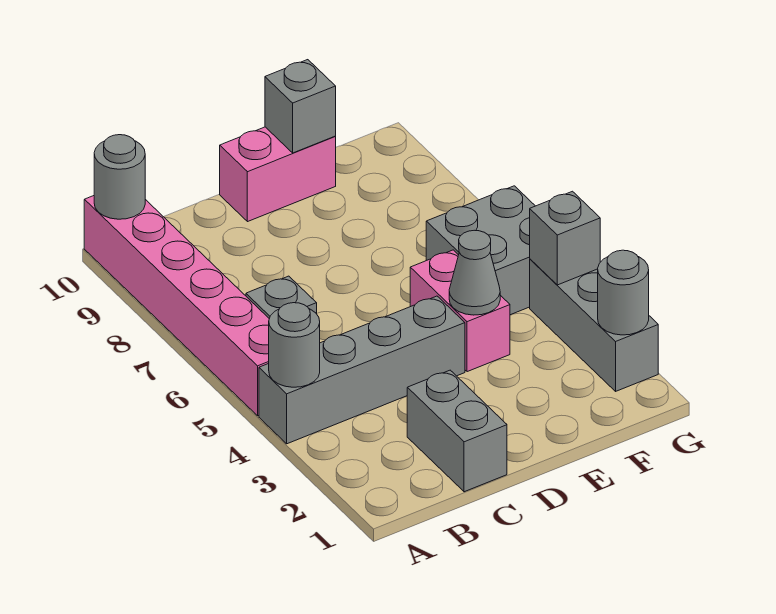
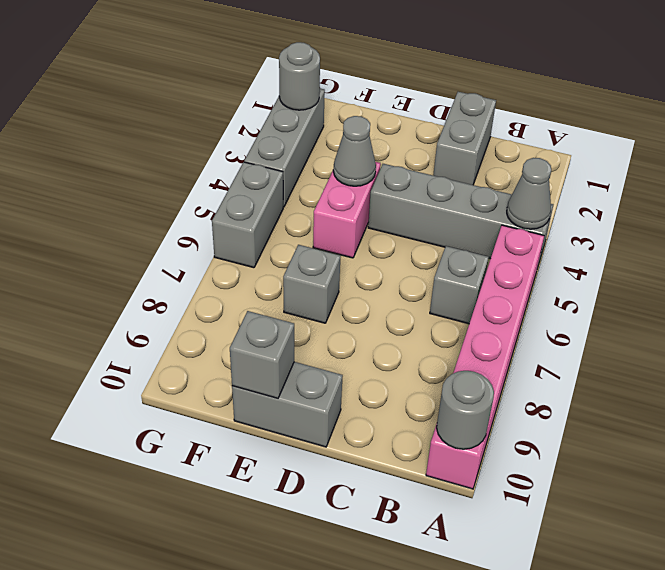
grey round brick A4 level 2 -> grey cone A4 level 2
pink brick D10:E10 level 1 -> grey brick D10:E10 level 1
grey brick F5:G6 level 1 -> grey brick G5:G6 level 1
grey brick G4 level 2 -> grey brick E7 level 1

